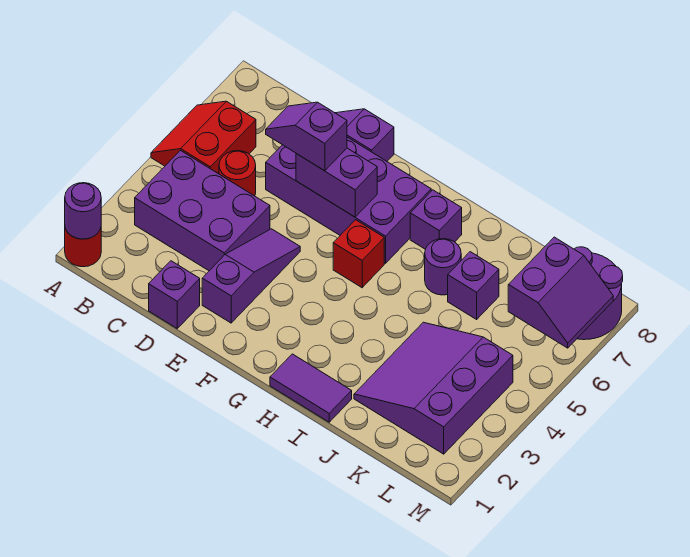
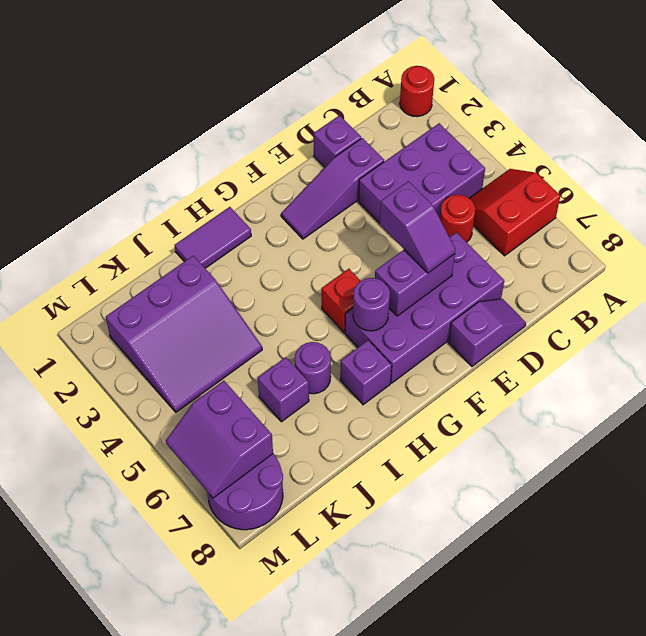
purple round brick A1 level 2 -> purple round brick G6 level 2
red slope A5:B6 level 1 top B -> red slope A5:B6 level 1 top 6
purple slope D6:E6 level 3 top E -> purple slope E5:E6 level 3 top 5
purple slope E2:E4 level 1 top 2 -> purple slope D2:F2 level 1 top D
purple slope J2:L4 level 1 top L -> purple slope J2:L4 level 1 top 2

